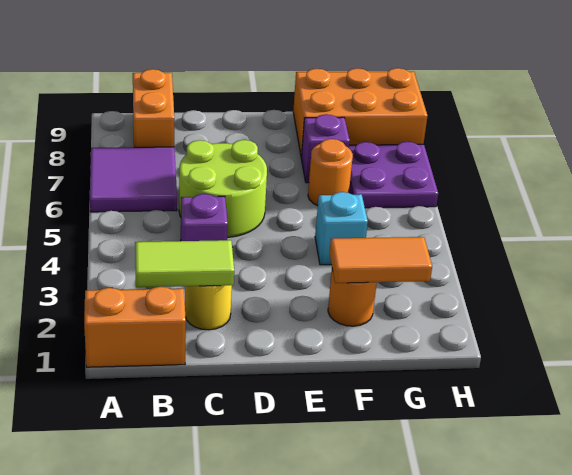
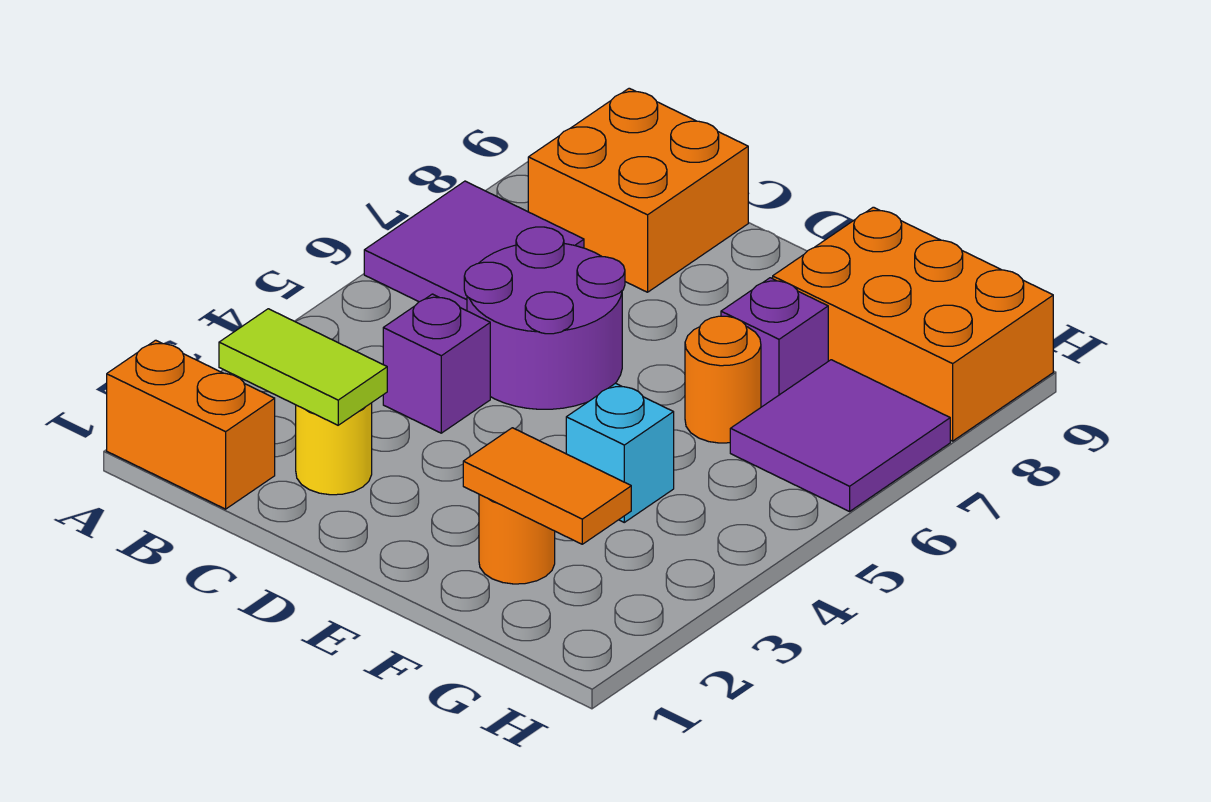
orange brick B8:B9 level 1 -> orange brick B8:C9 level 1
lime round brick C5:D6 level 1 -> purple round brick C5:D6 level 1
purple plate G6:H7 level 1 -> purple tile G6:H7 level 1

